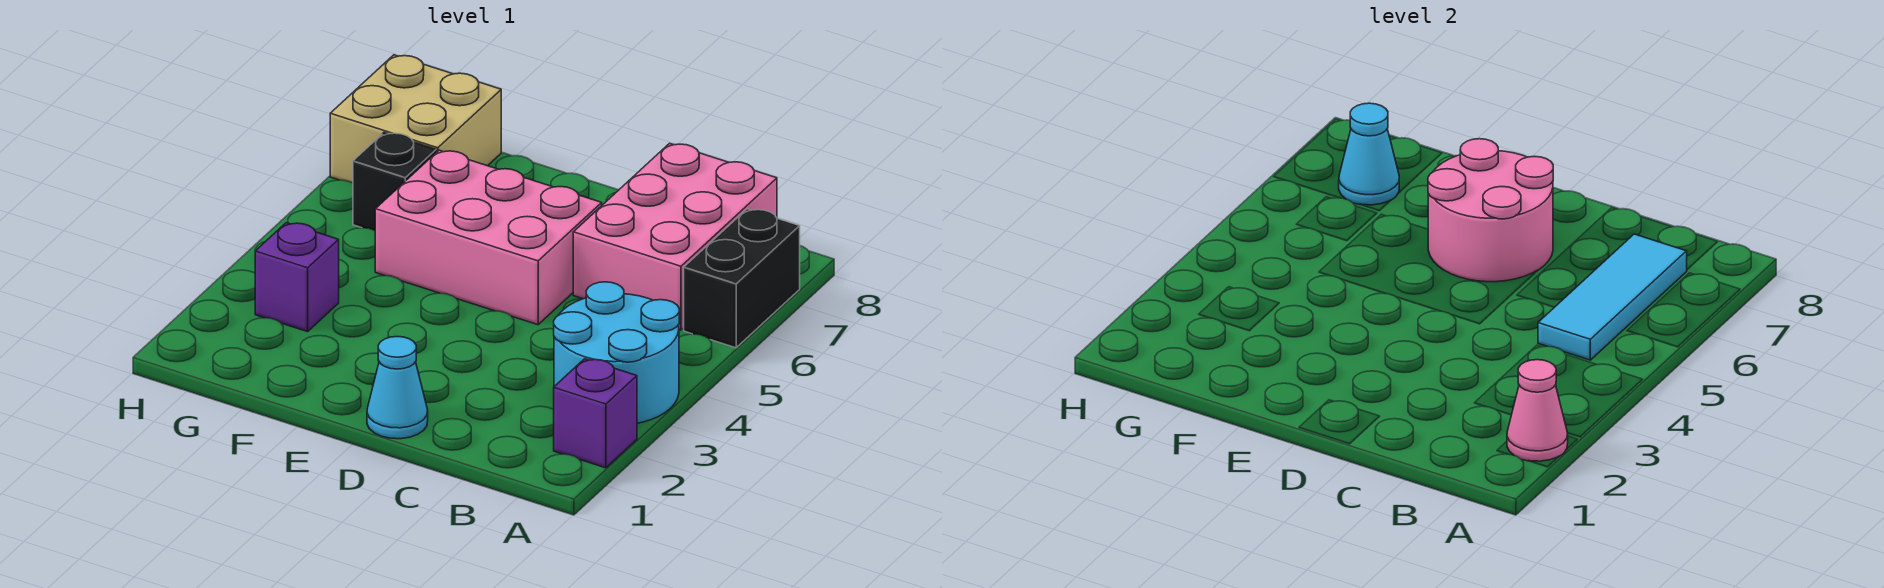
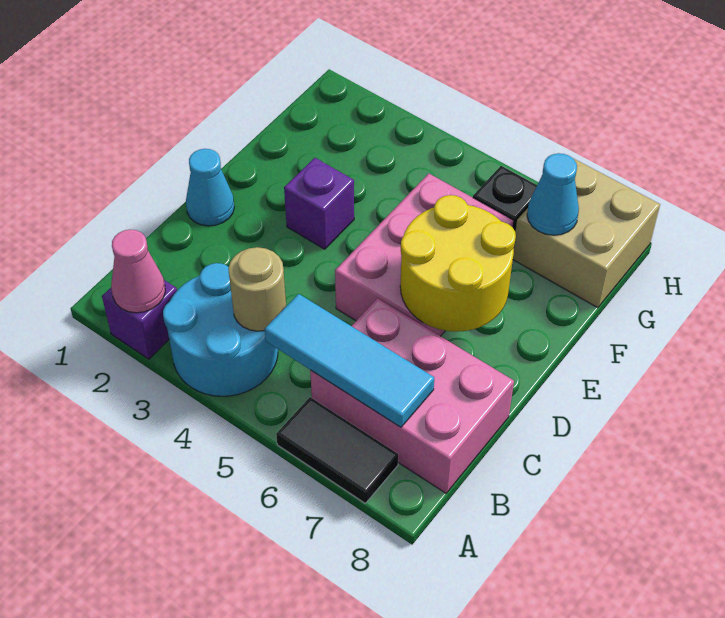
black brick A6:A7 level 1 -> black tile A6:A7 level 1
none -> tan round brick B4 level 2
pink round brick D6:E7 level 2 -> yellow round brick D6:E7 level 2
purple brick G3 level 1 -> purple brick E3 level 1

